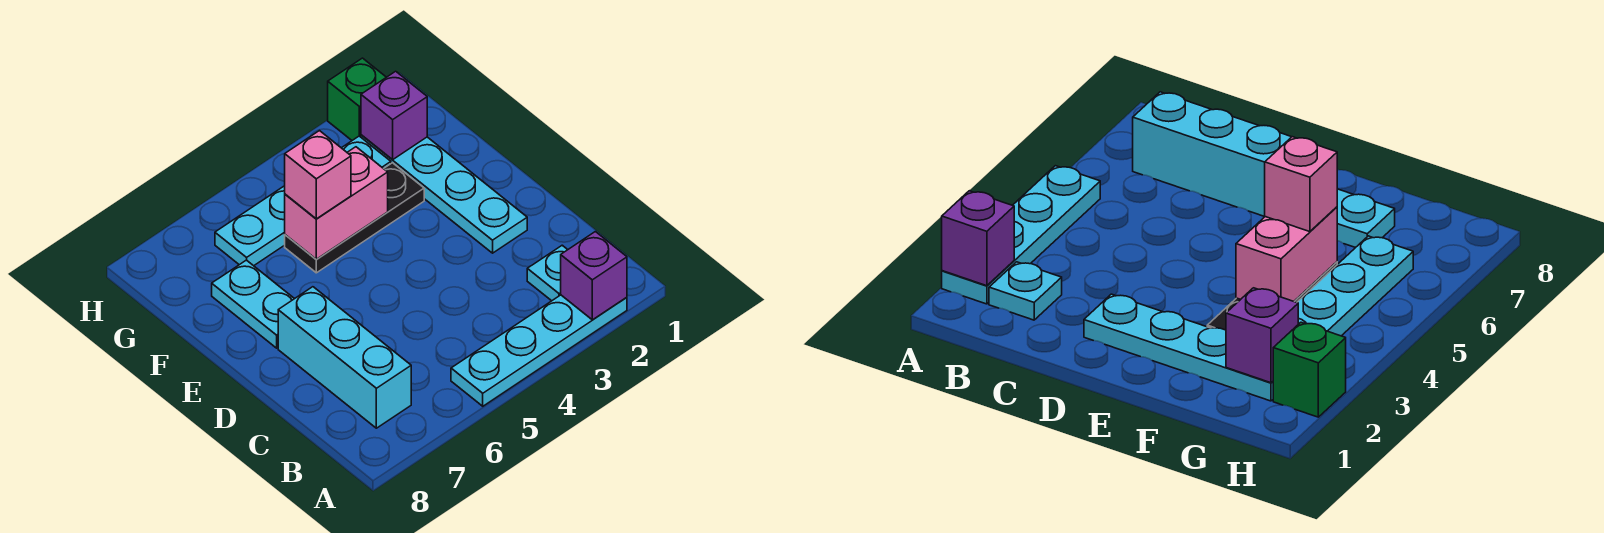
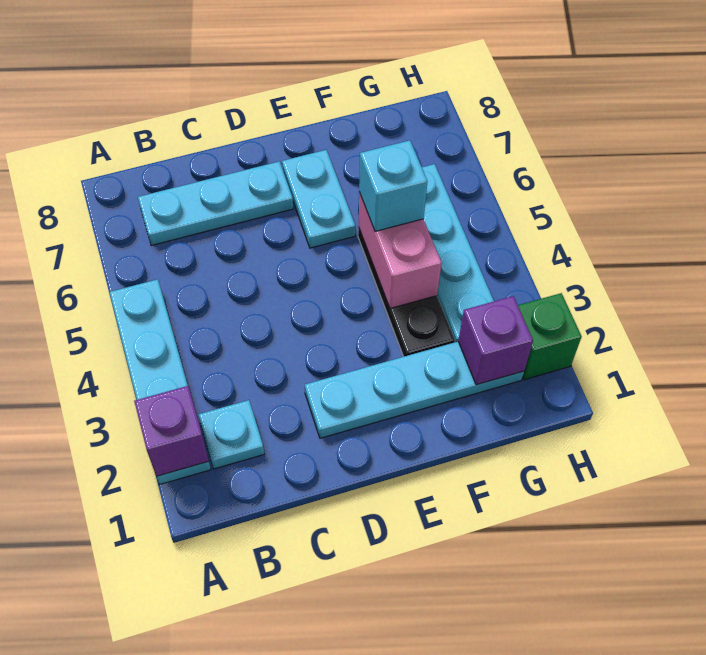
cyan brick B7:D7 level 1 -> cyan plate B7:D7 level 1
cyan plate E7:F7 level 1 -> cyan plate E6:E7 level 1
pink brick F5 level 3 -> cyan brick F5 level 3

